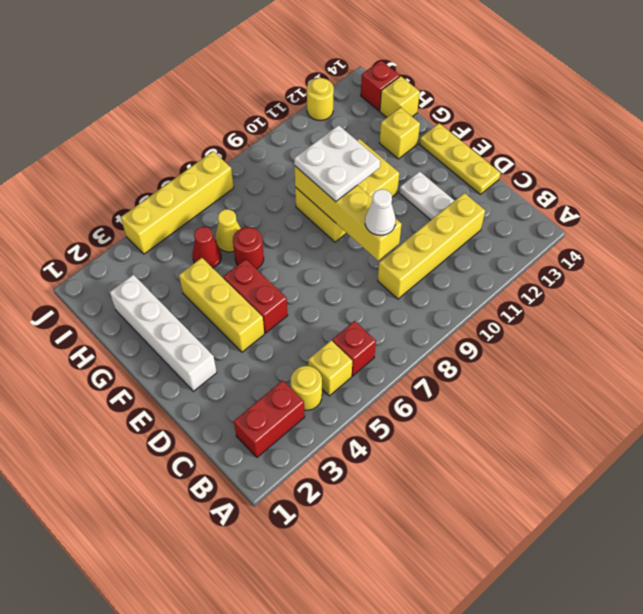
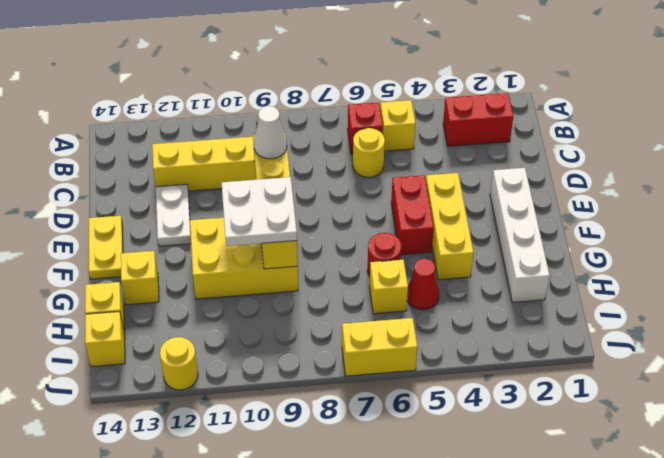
yellow round brick B4 level 1 -> yellow round brick C6 level 1
yellow plate D14:F14 level 1 -> yellow plate E14:F14 level 1
yellow cone H6 level 1 -> yellow brick H6 level 1
red brick I14 level 1 -> yellow brick I14 level 1
yellow brick J4:J7 level 1 -> yellow brick J6:J7 level 1

